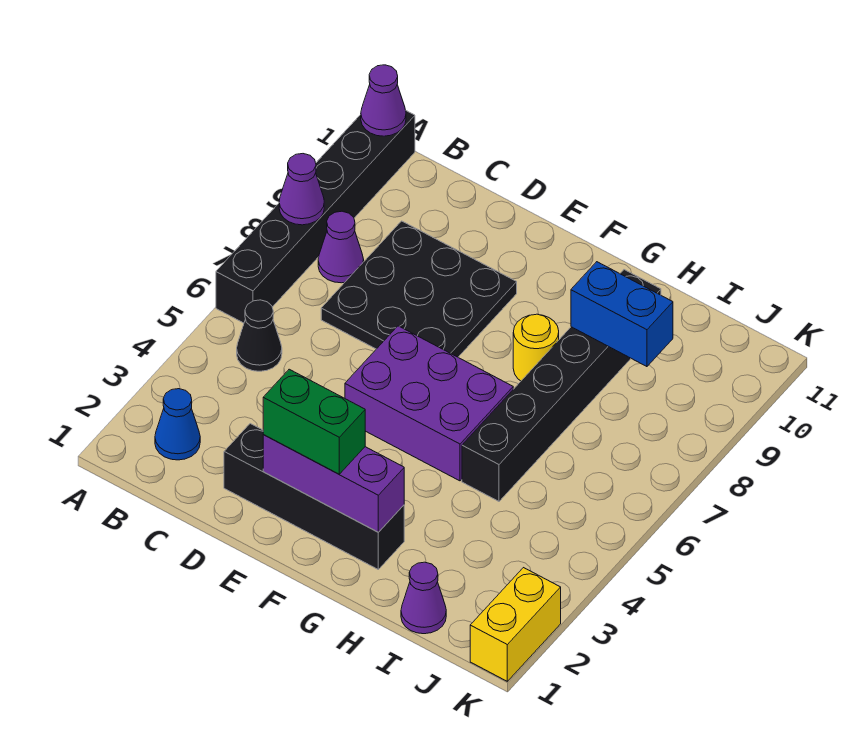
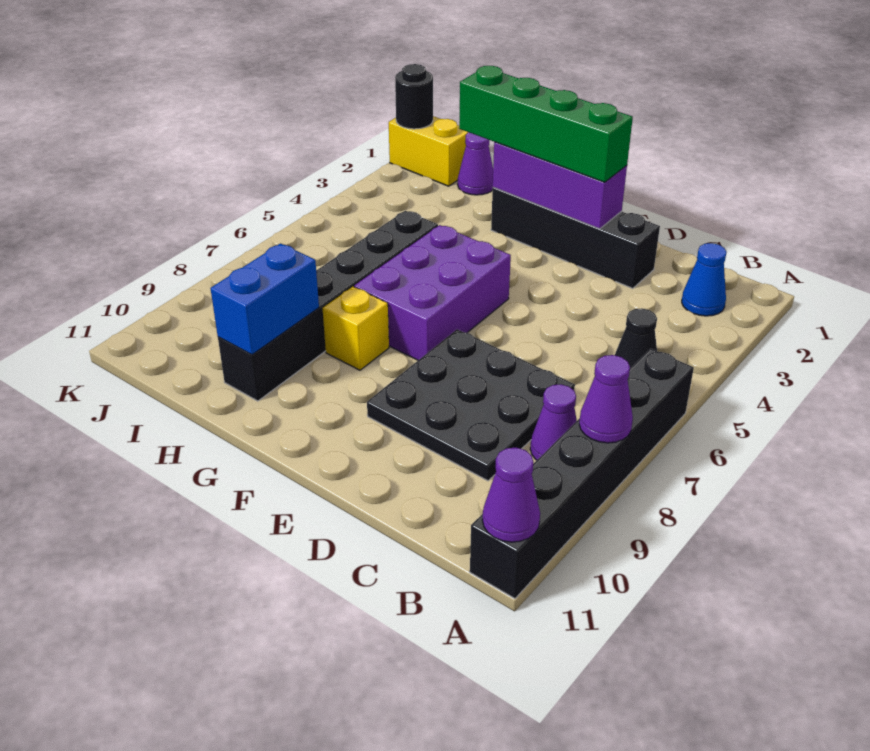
green brick E2:F2 level 3 -> green brick E2:H2 level 3
purple brick E5:G6 level 1 -> purple brick F5:G7 level 1
yellow round brick G8 level 1 -> yellow brick G8 level 1
blue brick H9:I9 level 2 -> blue brick H9:H10 level 2
yellow brick K1:K2 level 1 -> yellow brick J1:K1 level 1
none -> black round brick K1 level 2

